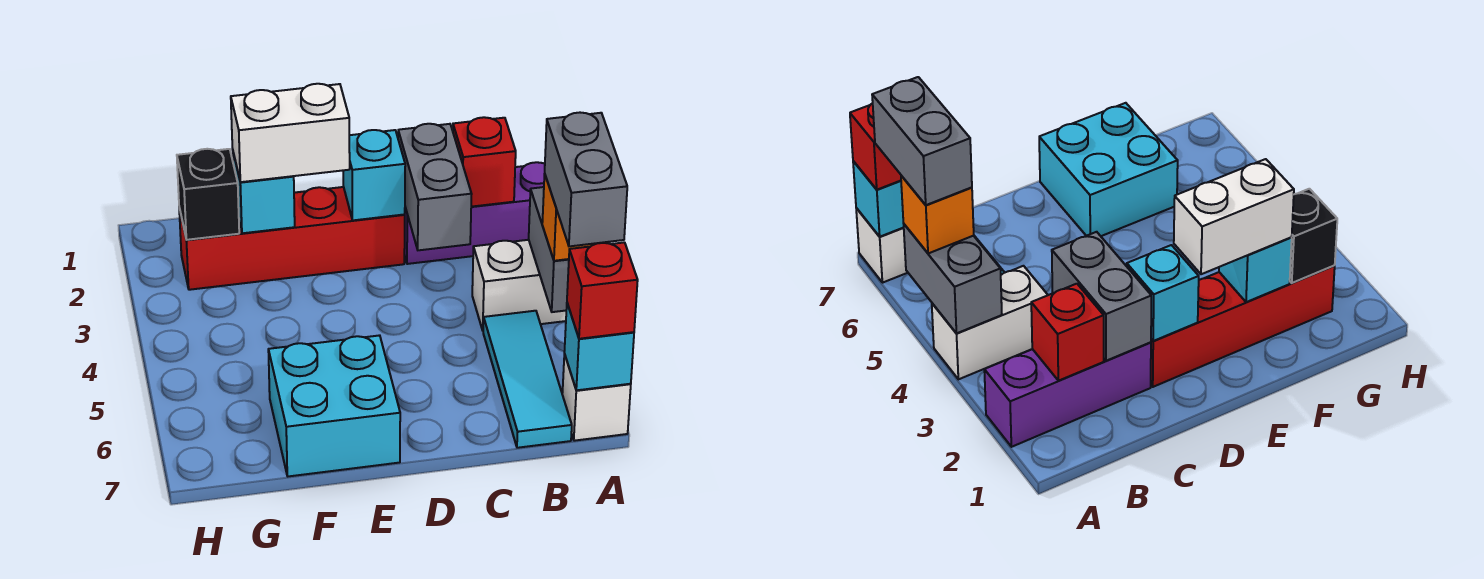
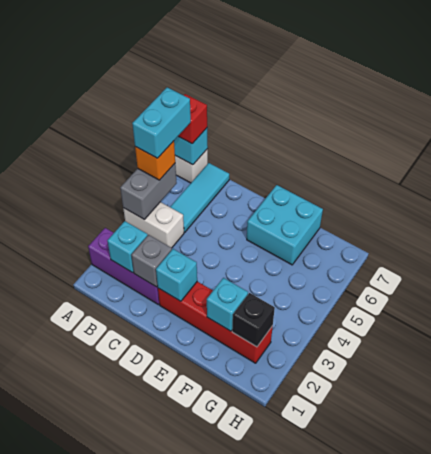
grey brick A5:A6 level 4 -> cyan brick A5:A6 level 4
red brick B2 level 2 -> cyan brick B2 level 2
grey brick C2:C3 level 2 -> grey brick C2 level 2
white brick E2:F2 level 3 -> none

